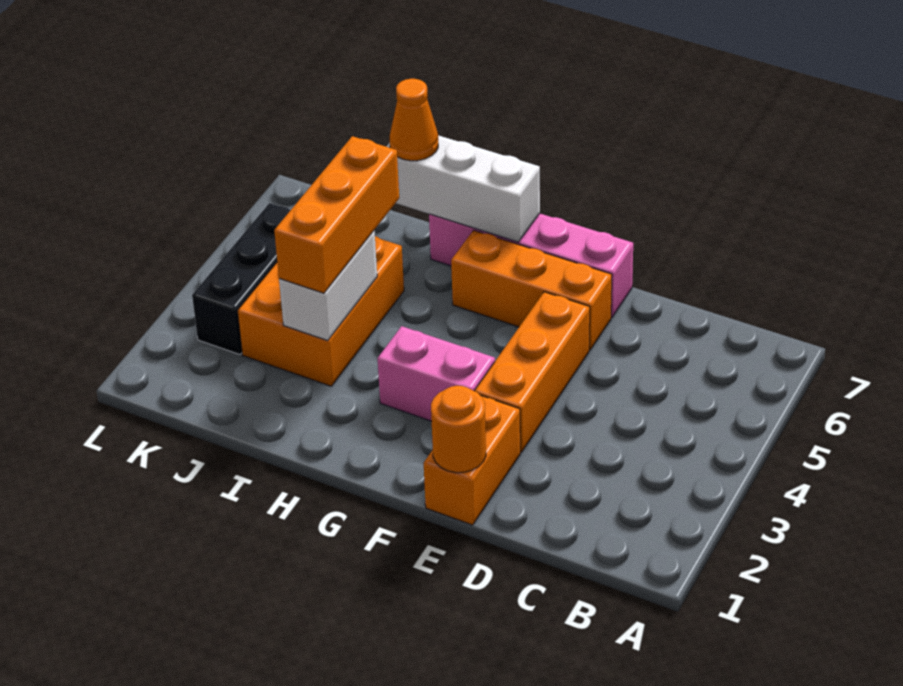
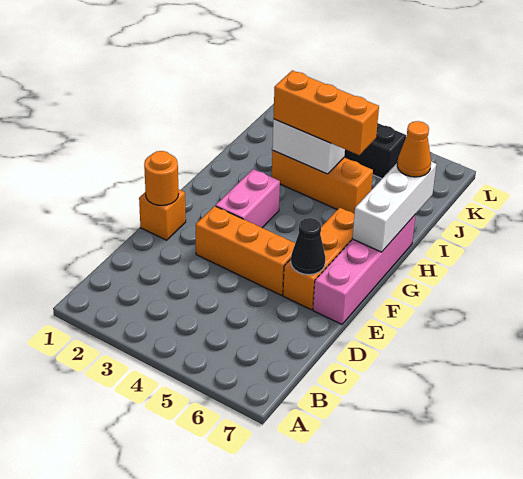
orange brick E1:E2 level 1 -> orange brick E1 level 1
none -> black cone E6 level 2
orange brick I3:J5 level 1 -> orange brick I3:I5 level 1

